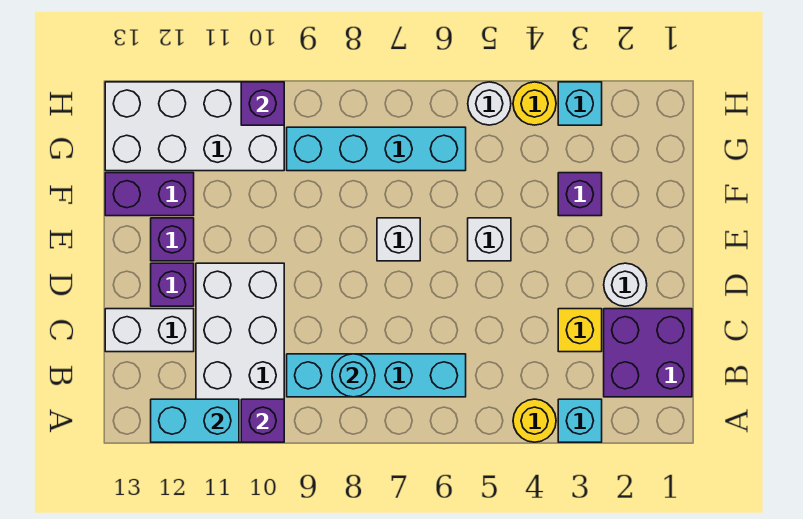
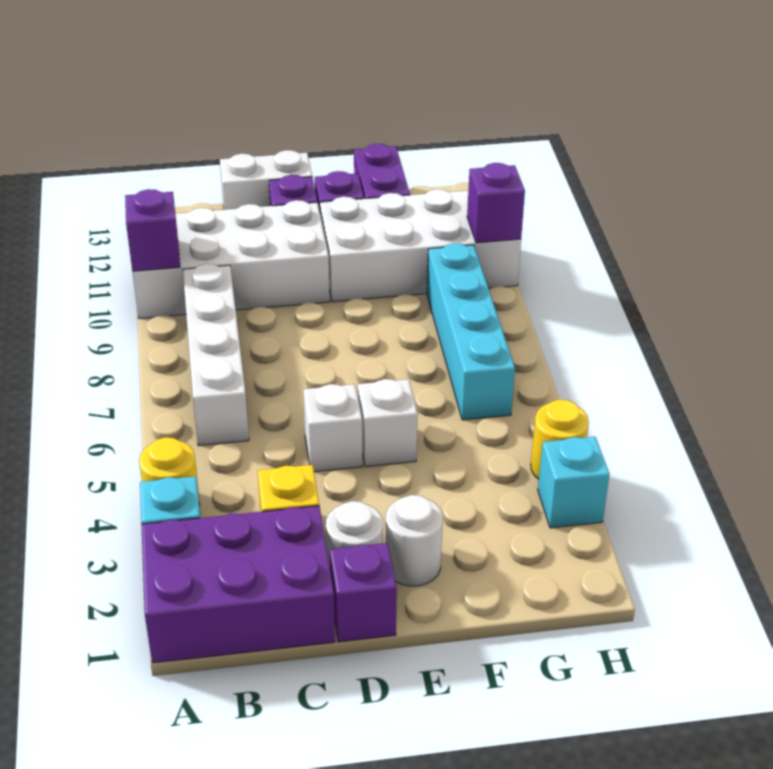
cyan brick A11:A12 level 2 -> none
purple brick B1:C2 level 1 -> purple brick A1:C2 level 1
cyan brick B6:B9 level 1 -> white brick B6:B9 level 1
cyan round brick B8 level 2 -> none
white brick C12:C13 level 1 -> white brick C13:D13 level 1
white brick E7 level 1 -> white brick D5 level 1
purple brick F3 level 1 -> purple brick D1 level 1
white brick G10:H13 level 1 -> white brick E10:H11 level 1
white round brick H5 level 1 -> white round brick E2 level 1

